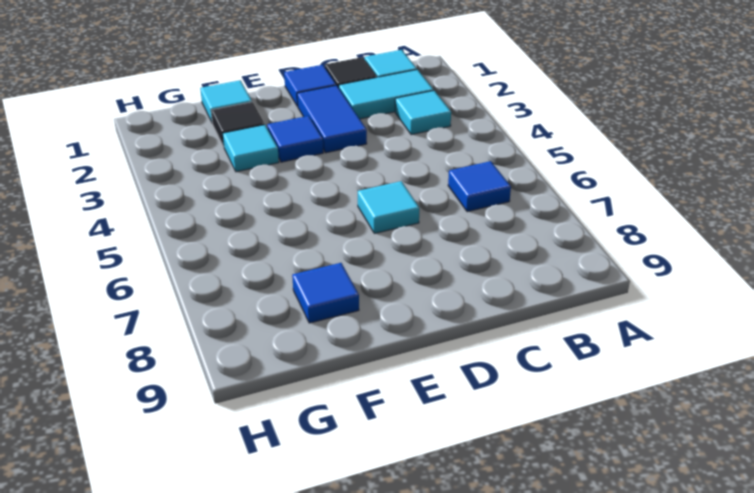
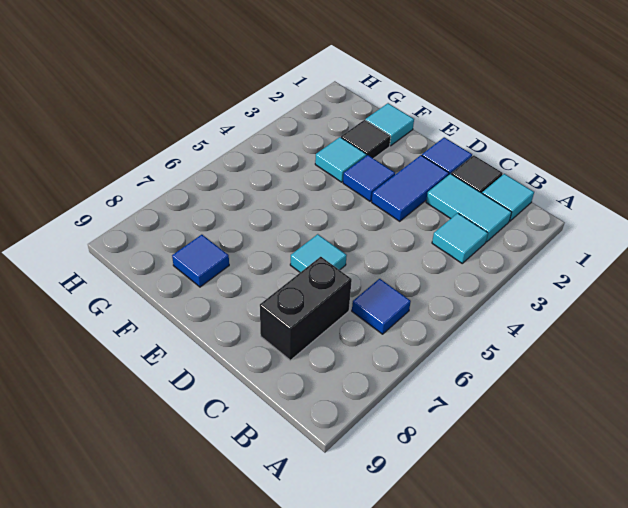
none -> black brick C7:C8 level 1

